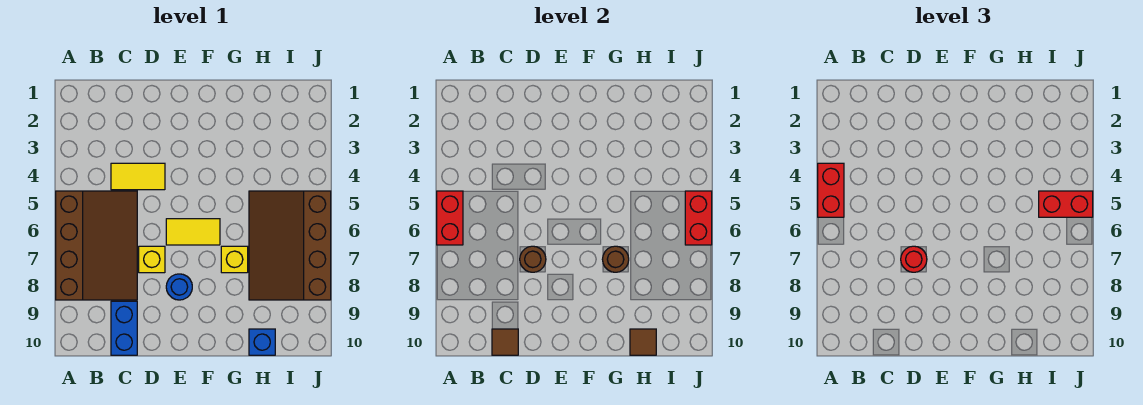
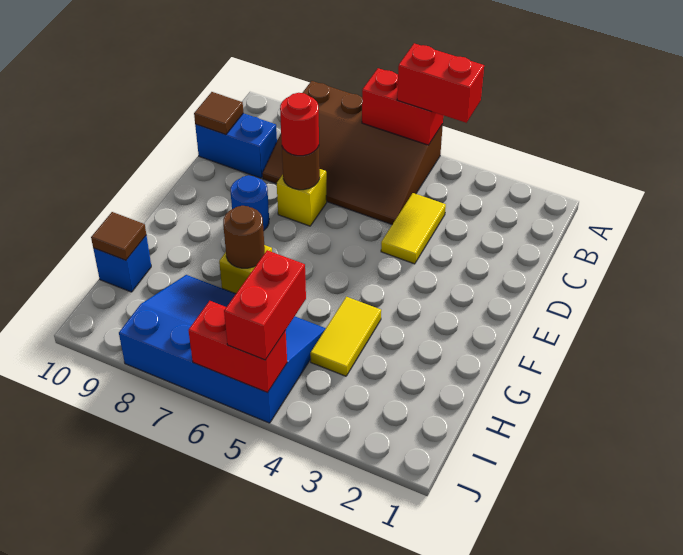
yellow tile E6:F6 level 1 -> yellow tile G4:H4 level 1
brown slope H5:J8 level 1 top J -> blue slope H5:J8 level 1 top J

